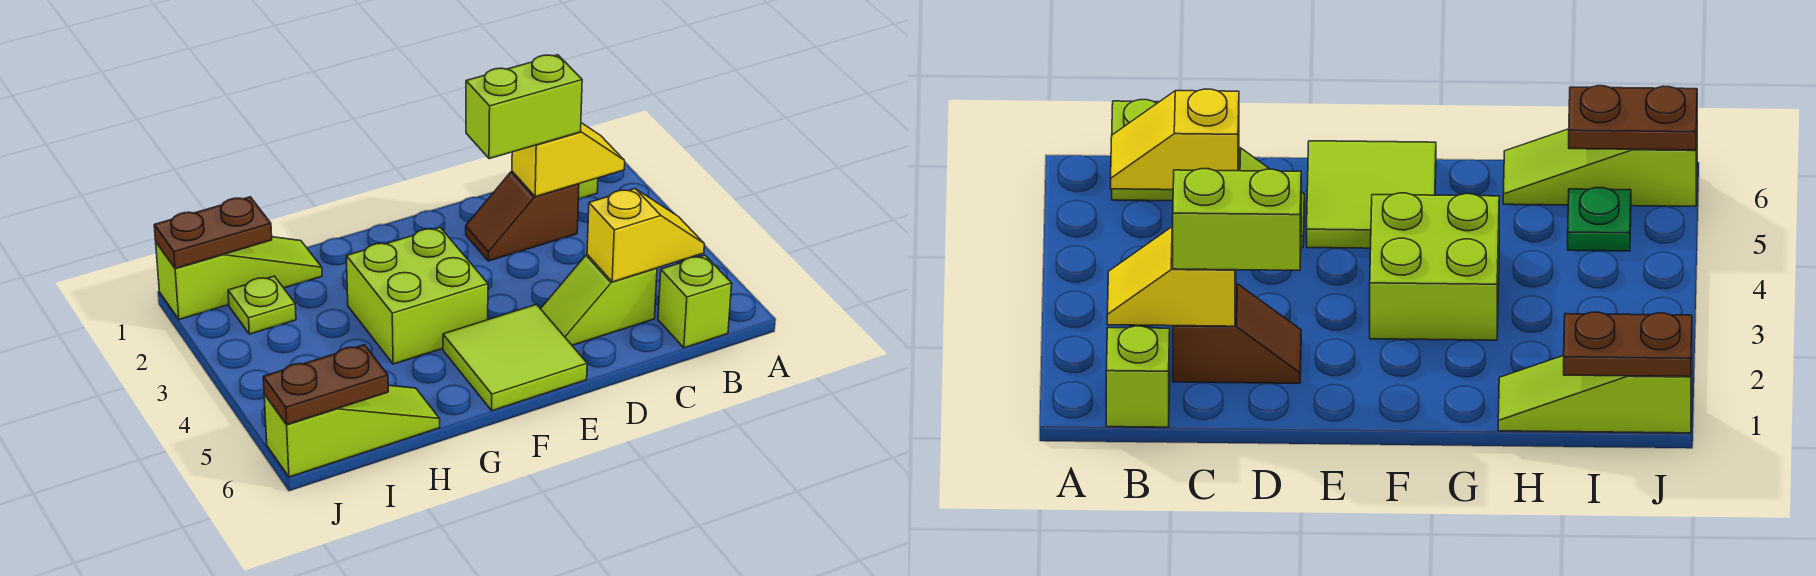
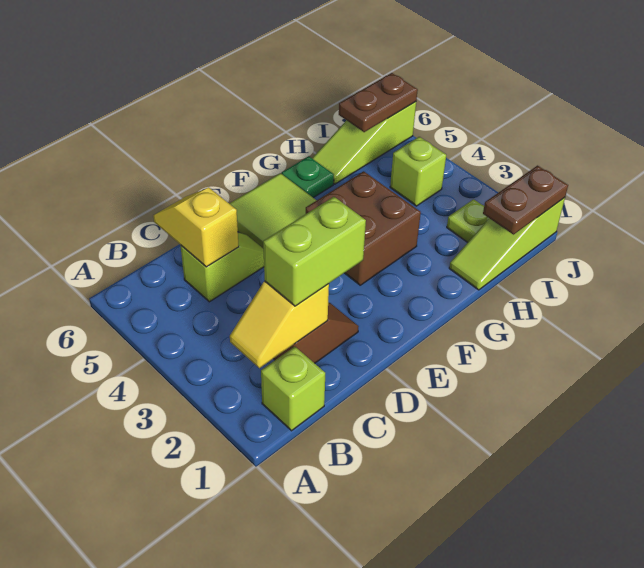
yellow slope B5:C5 level 2 top C -> yellow slope C5:C6 level 2 top 5
lime brick B6 level 1 -> lime brick I4 level 1
lime brick F3:G4 level 1 -> brown brick F3:G4 level 1
green plate I5 level 1 -> green plate G6 level 1

